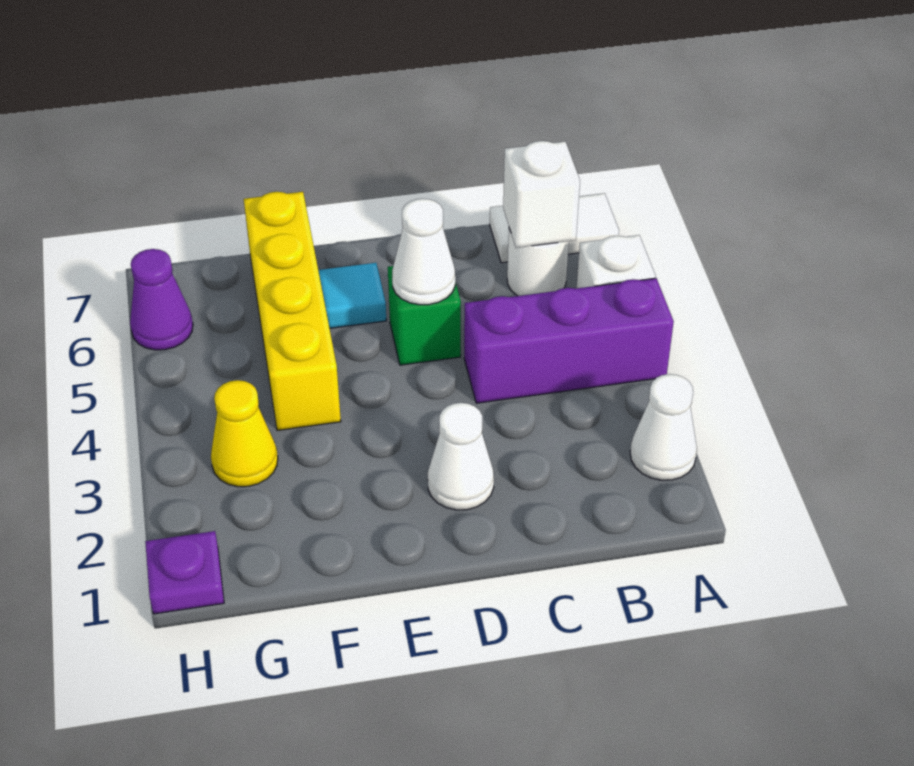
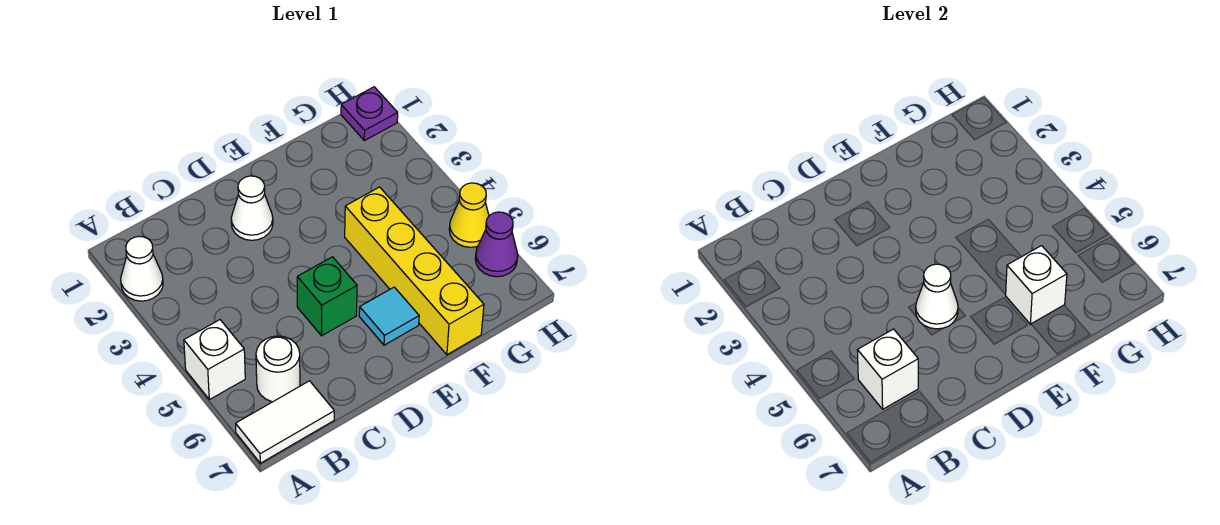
purple brick A4:C4 level 1 -> none
none -> white brick F6 level 2
yellow cone G3 level 1 -> yellow cone H5 level 1

